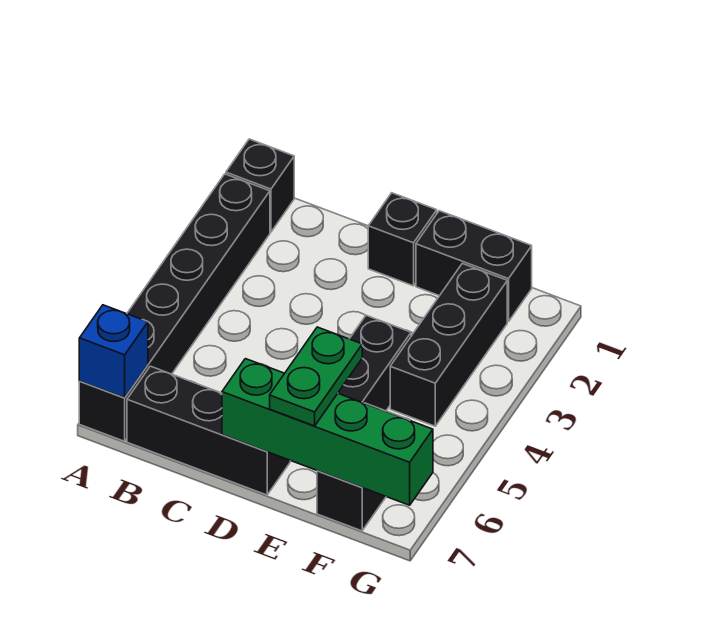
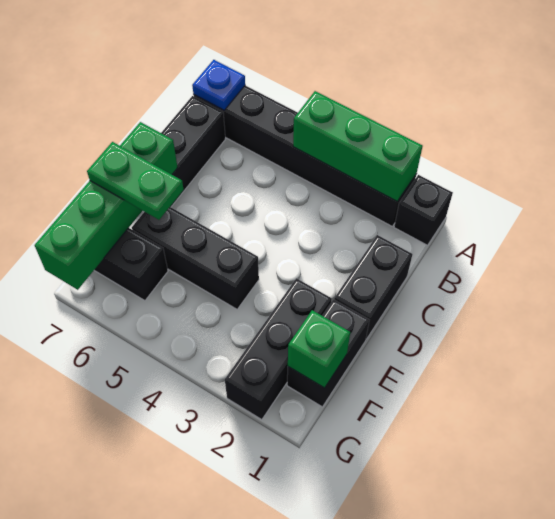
none -> green brick A2:A4 level 2
blue brick A7 level 2 -> blue plate A7 level 2
black brick D1 level 1 -> black brick C1:D1 level 1
none -> green brick F1 level 2
black brick F2:F4 level 1 -> black brick E2:G2 level 1

